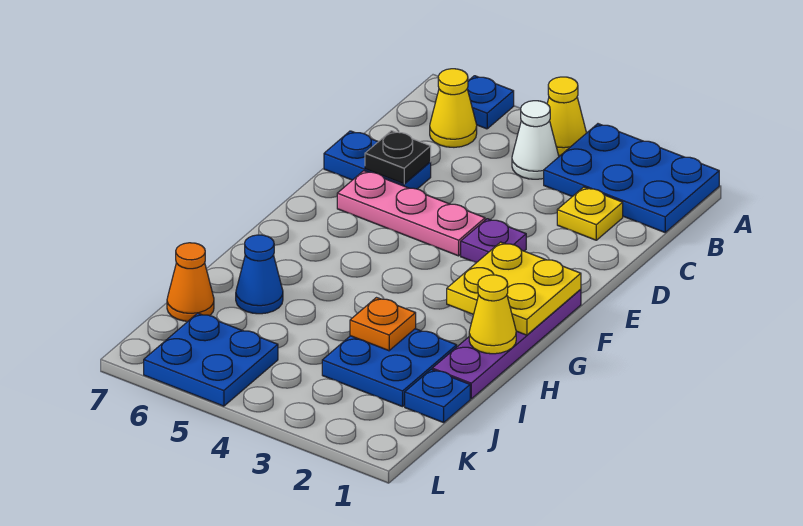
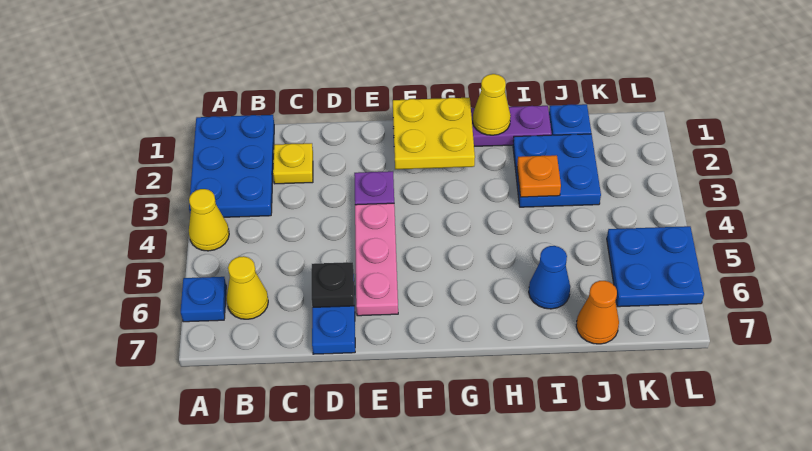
white cone B4 level 1 -> none

